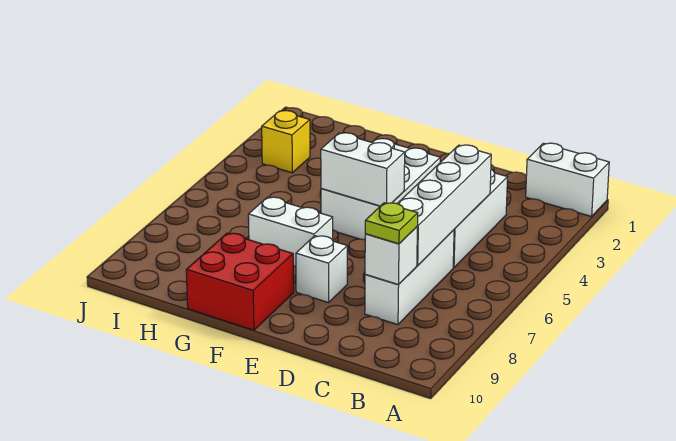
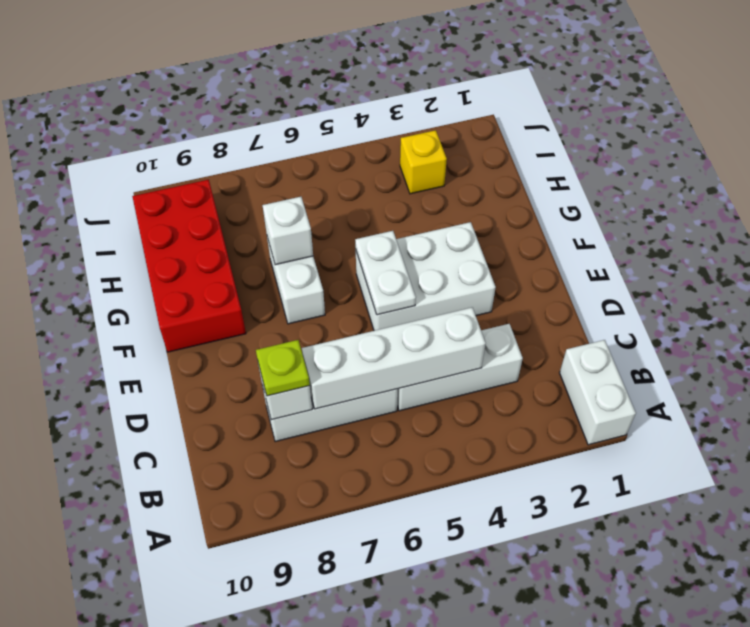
white brick E5:F5 level 2 -> white plate E5:F5 level 2
white brick E8 level 1 -> white brick G7 level 2
red brick F9:G10 level 1 -> red brick F9:I10 level 1

